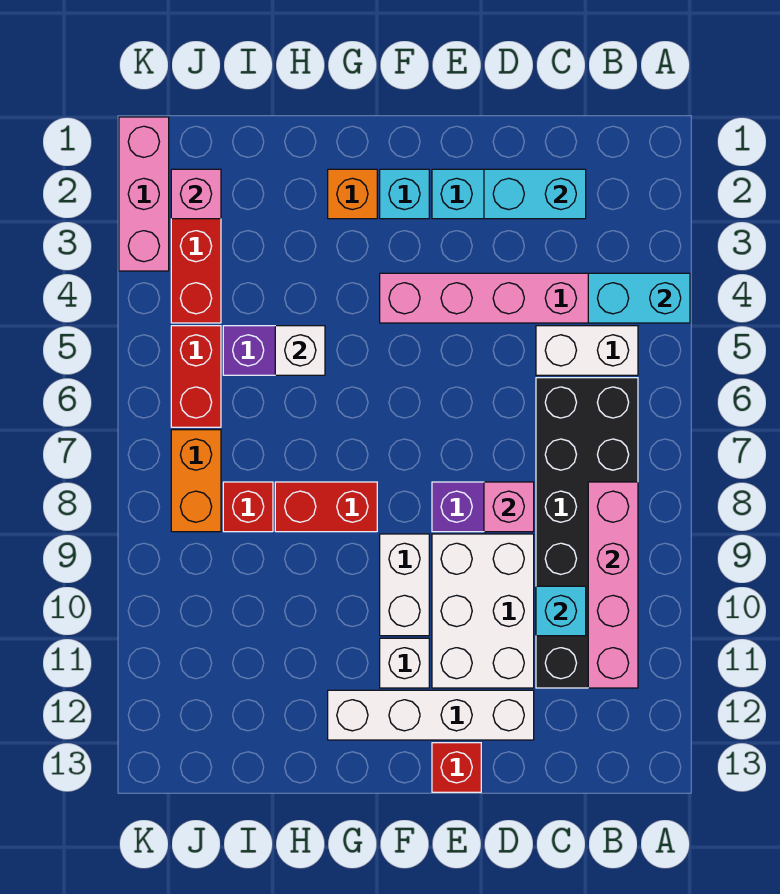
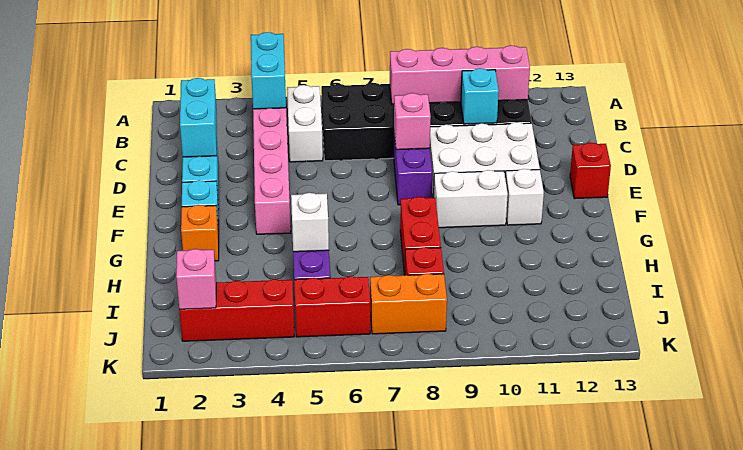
white brick D12:G12 level 1 -> none
pink brick K1:K3 level 1 -> none

